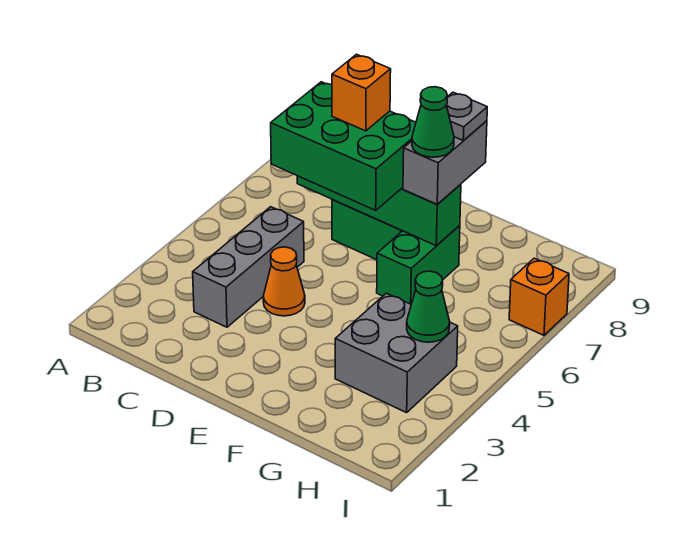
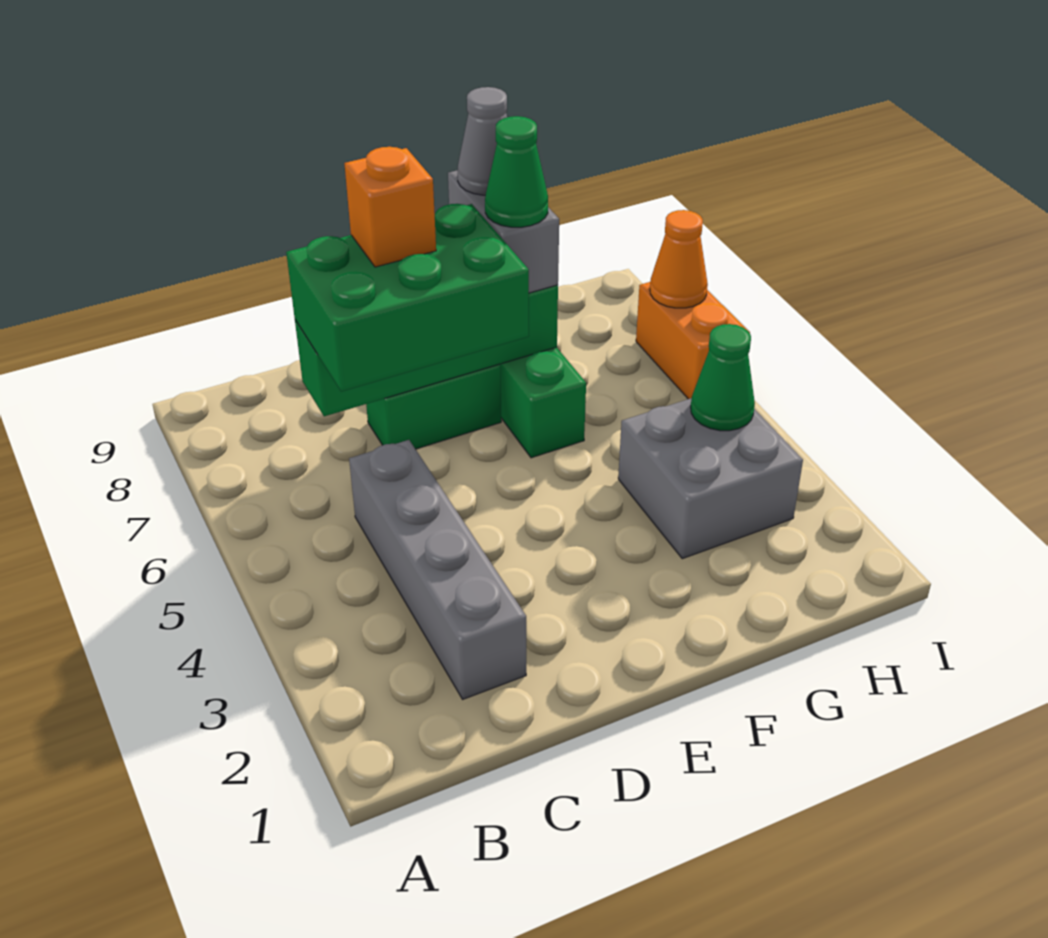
grey brick C3:C5 level 1 -> grey brick C2:C5 level 1
orange cone D4 level 1 -> orange cone I7 level 2
grey plate F8 level 4 -> grey cone F8 level 4
orange brick I7 level 1 -> orange brick I6:I7 level 1

